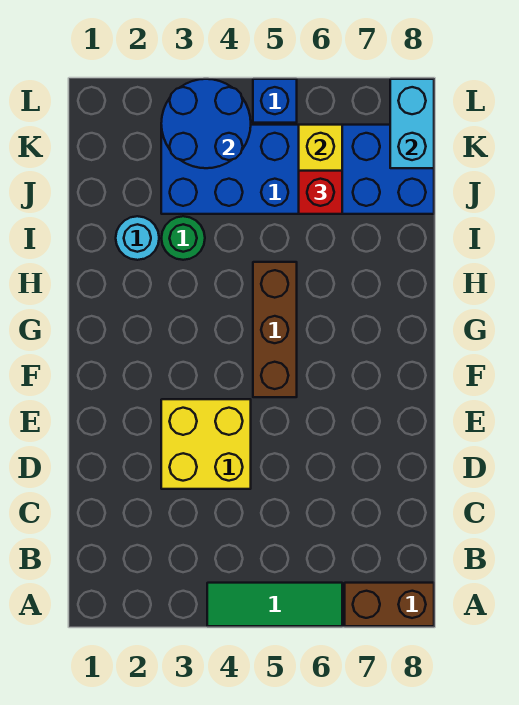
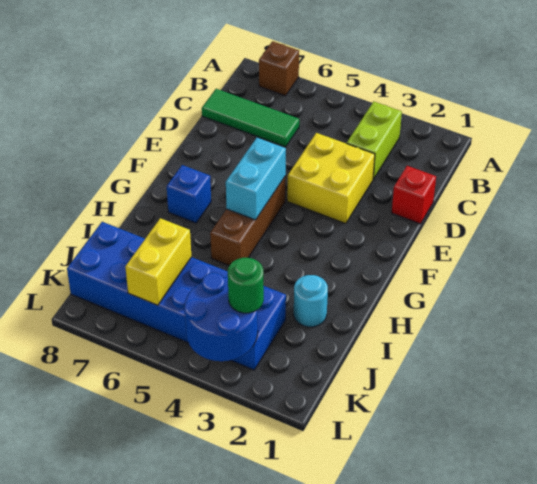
green tile A4:A6 level 1 -> green tile C6:C8 level 1
brown brick A7:A8 level 1 -> brown brick A7 level 1
none -> lime brick B3:C3 level 1
green round brick I3 level 1 -> green round brick K3 level 3
red brick J6 level 3 -> red brick D1 level 1
cyan brick K8:L8 level 2 -> cyan brick F5:G5 level 2
blue brick L5 level 1 -> blue brick G7 level 1

